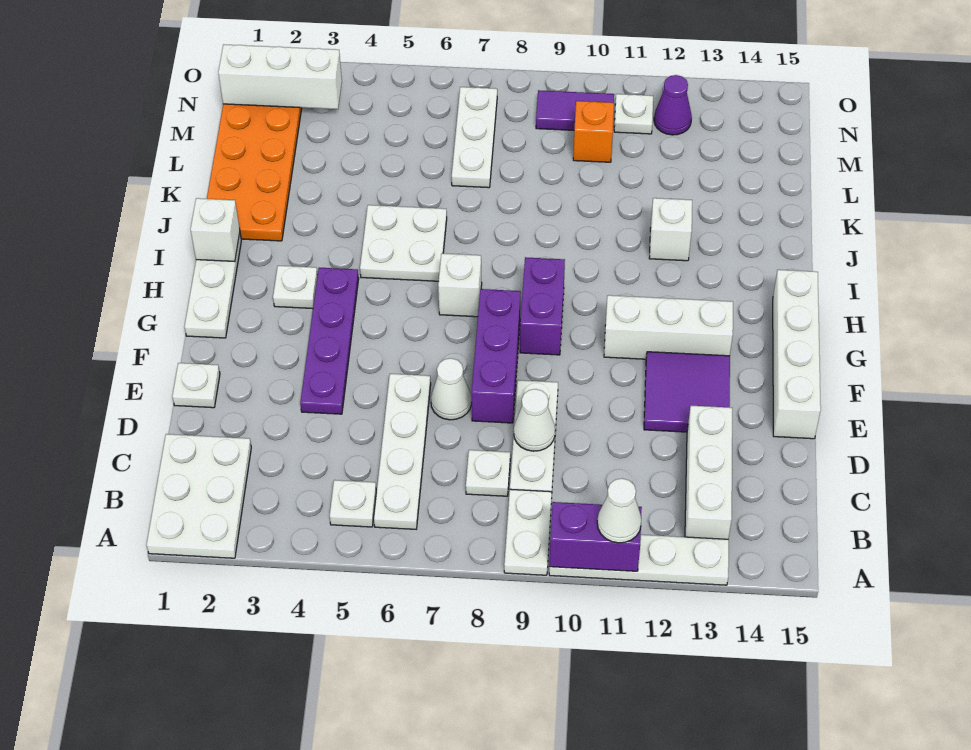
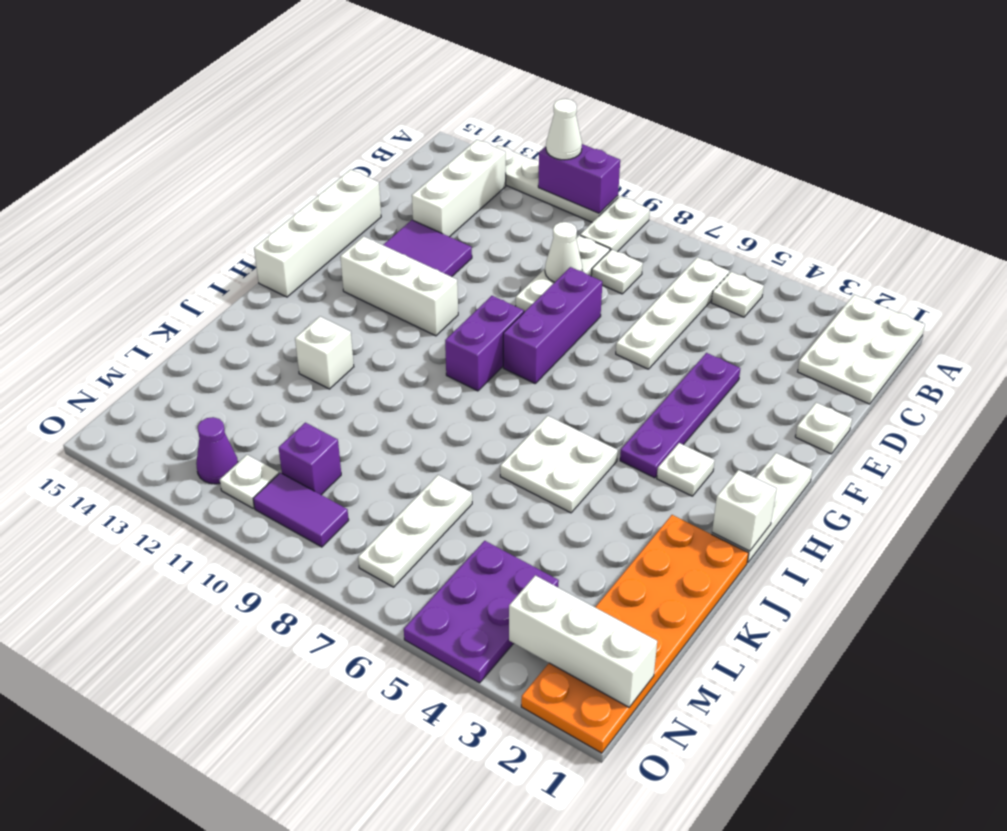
white cone E7 level 1 -> none
white brick H7 level 1 -> none
none -> purple plate M4:O5 level 1
orange brick M10 level 1 -> purple brick M10 level 1

